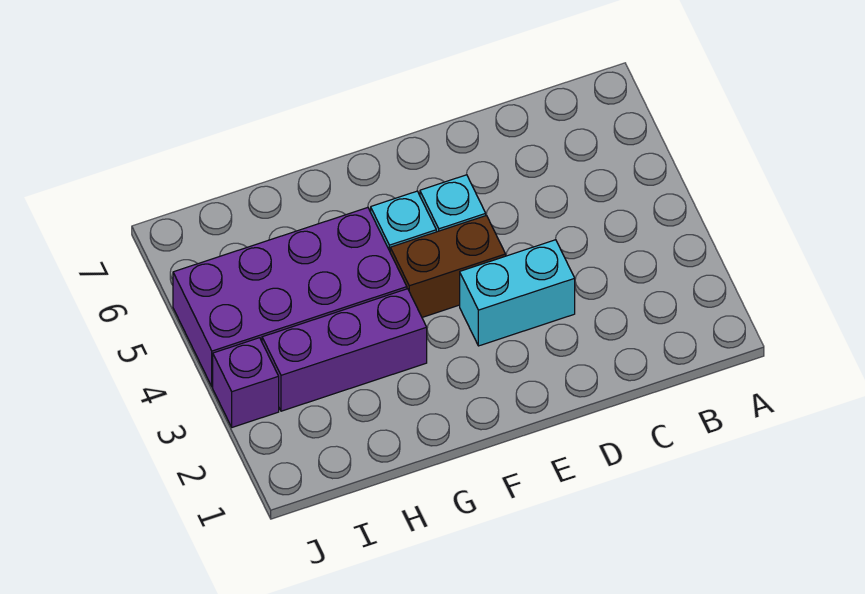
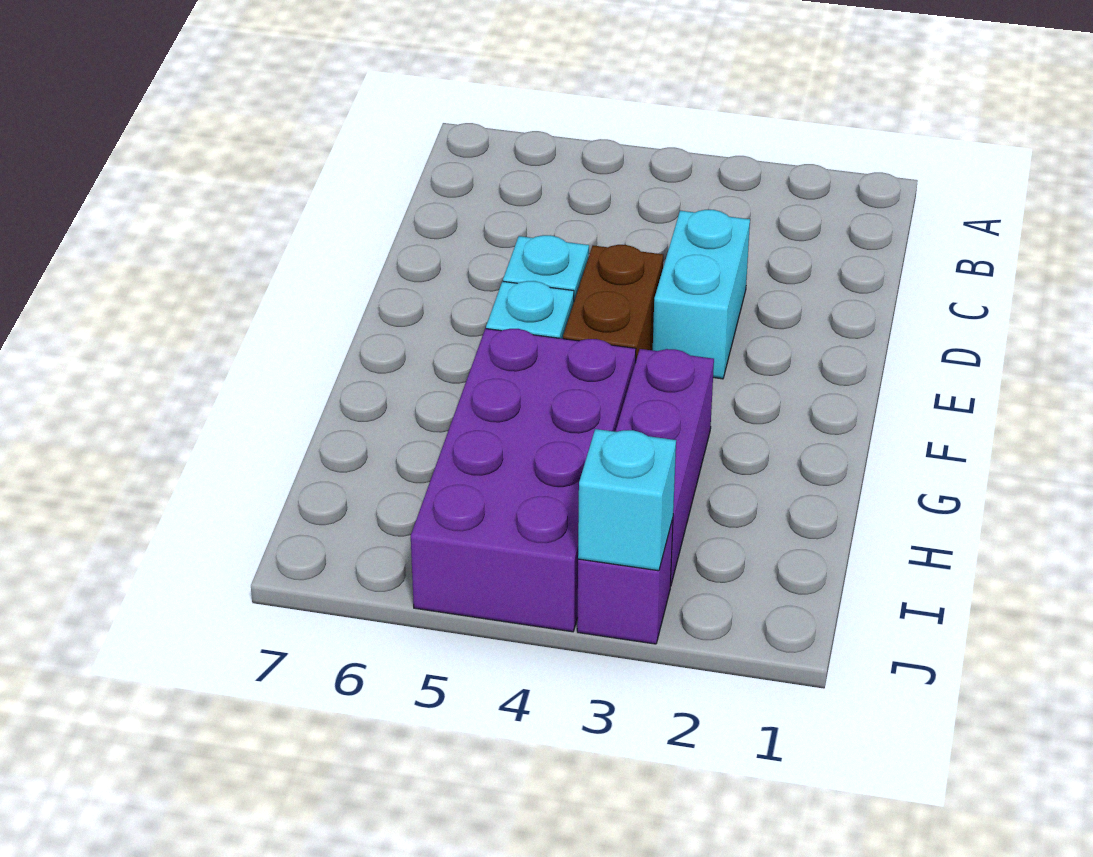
none -> cyan brick J3 level 2

